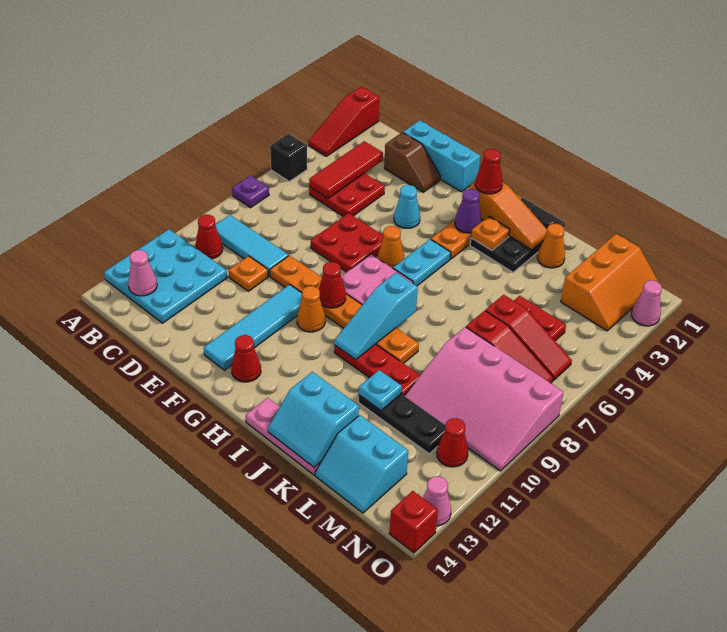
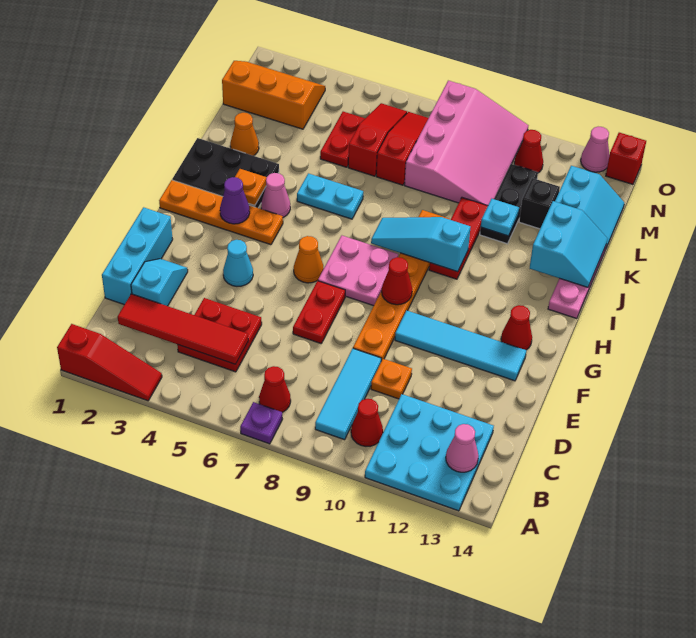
black brick A5 level 1 -> black brick L12 level 1
red tile C3:C5 level 2 -> red tile C2:C5 level 2
brown slope D2:E2 level 1 top D -> cyan slope D2:E2 level 1 top D
red plate E6:F7 level 1 -> red plate E7:F7 level 1
orange cone G10 level 1 -> none
orange slope H2:J2 level 2 top H -> none
red cone H2 level 3 -> red cone B7 level 1
cyan plate H5:H6 level 1 -> cyan plate J5:J6 level 1
cyan slope I8:I10 level 2 top 8 -> cyan slope I8:I10 level 2 top 10
pink cone O2 level 1 -> pink cone I4 level 1

